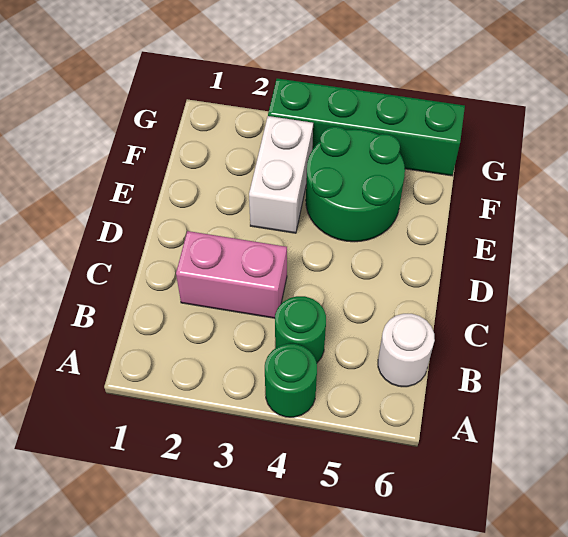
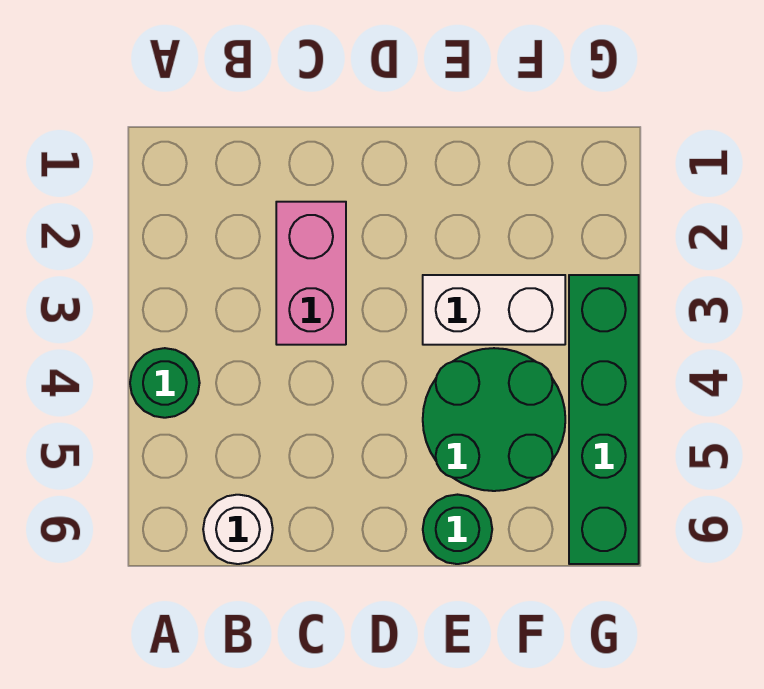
green round brick B4 level 1 -> green round brick E6 level 1

